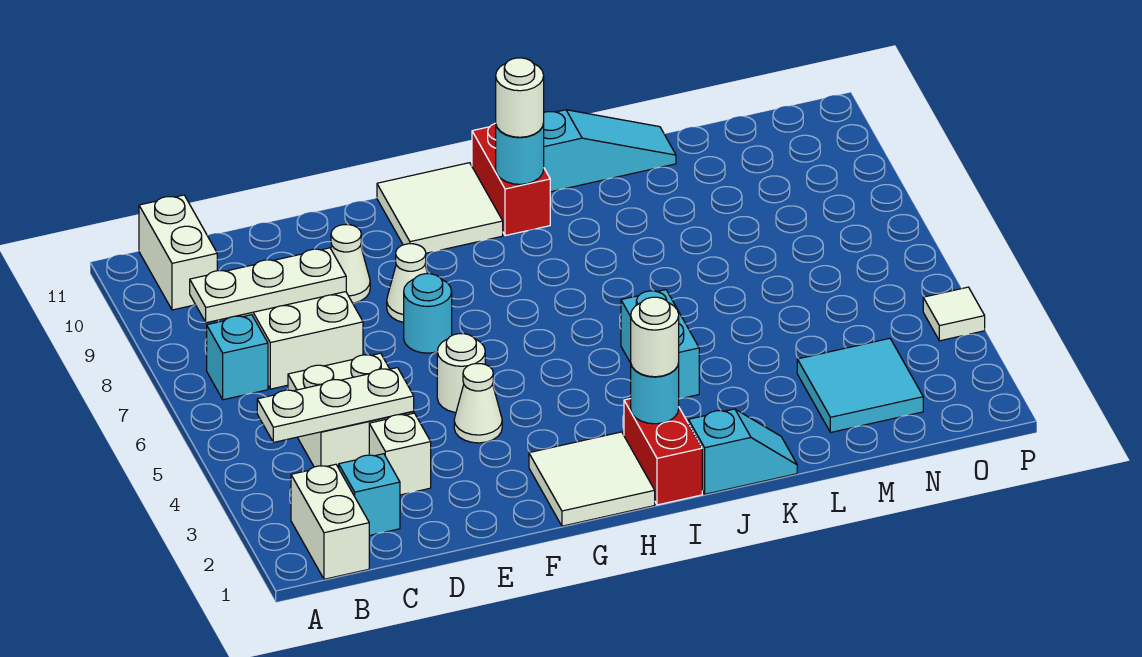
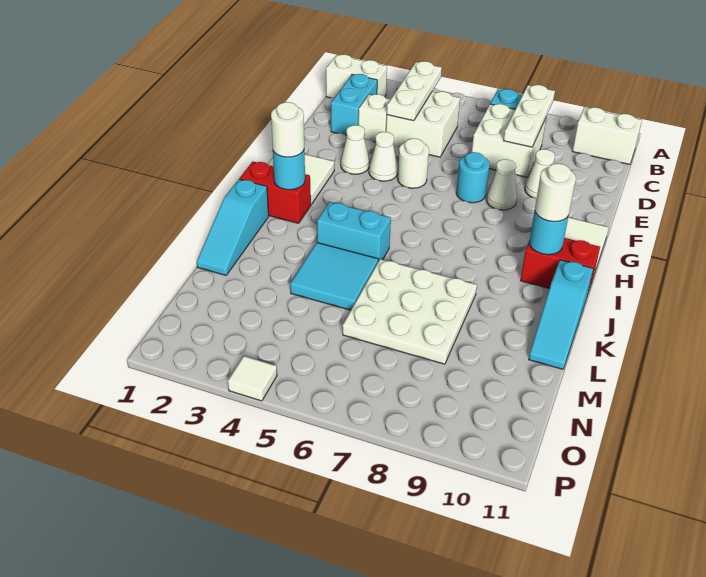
cyan brick C2 level 1 -> cyan brick C2:D2 level 1
none -> white cone F3 level 1
cyan slope J1:K1 level 1 top J -> cyan slope J1:L1 level 1 top J
none -> white plate K6:M8 level 1
cyan tile M2:N3 level 1 -> cyan tile K4:L5 level 1

